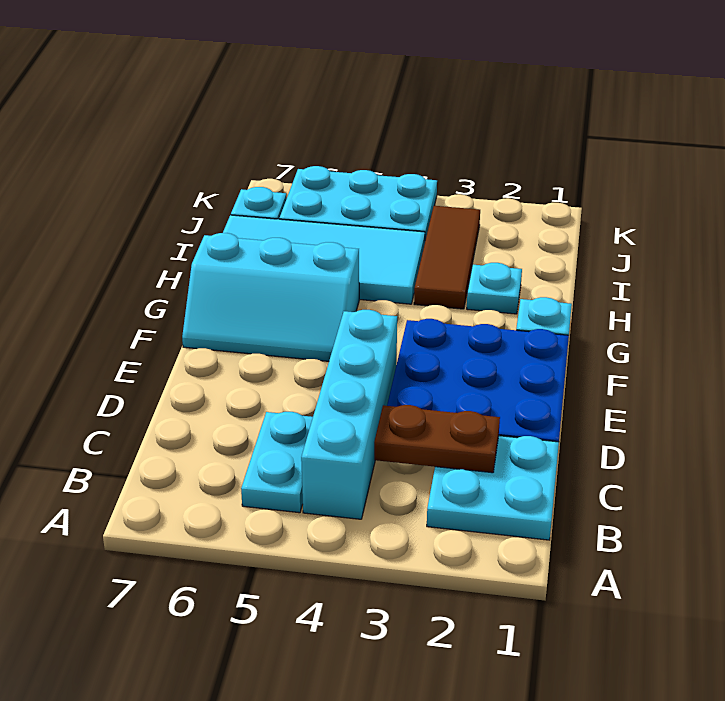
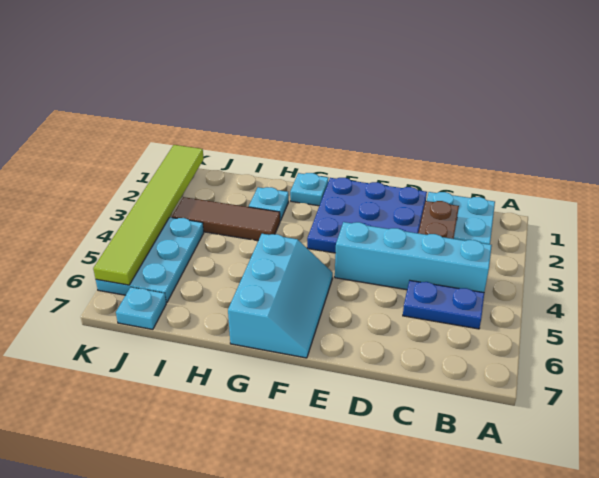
cyan plate B5:C5 level 1 -> blue plate B5:C5 level 1
cyan tile H4:I7 level 1 -> none
none -> lime tile K1:K6 level 2

